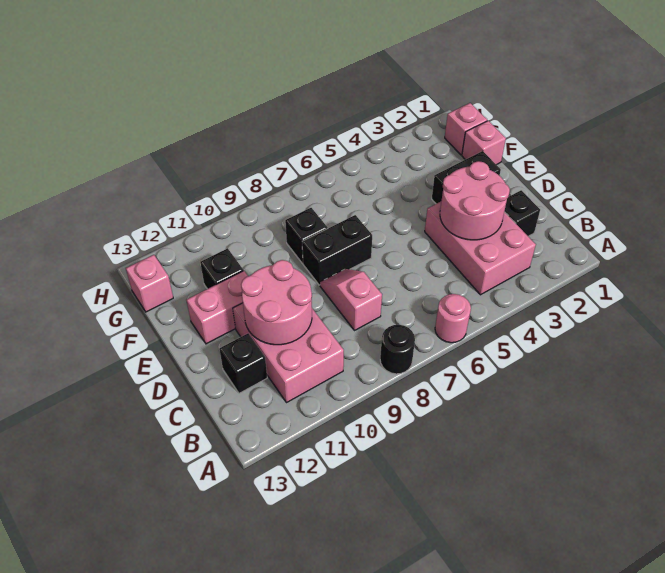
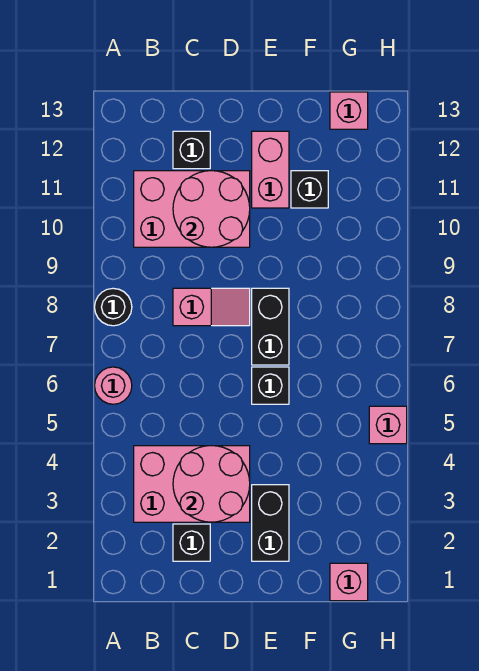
pink brick F1 level 1 -> pink brick H5 level 1
black brick F8 level 1 -> black brick E6 level 1

